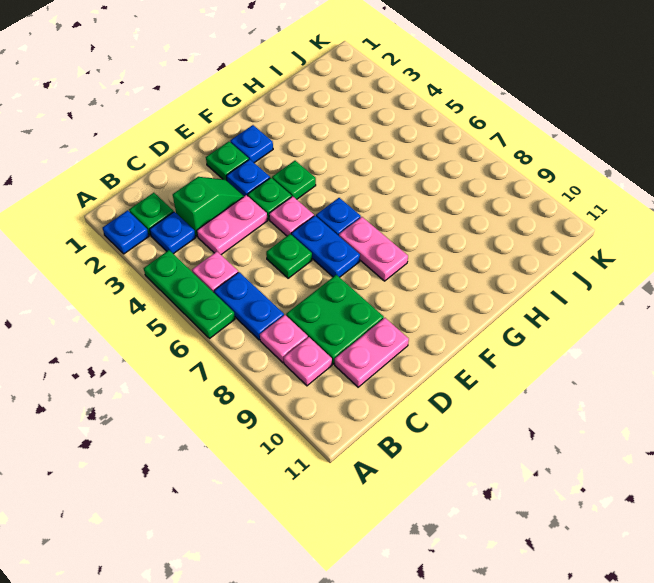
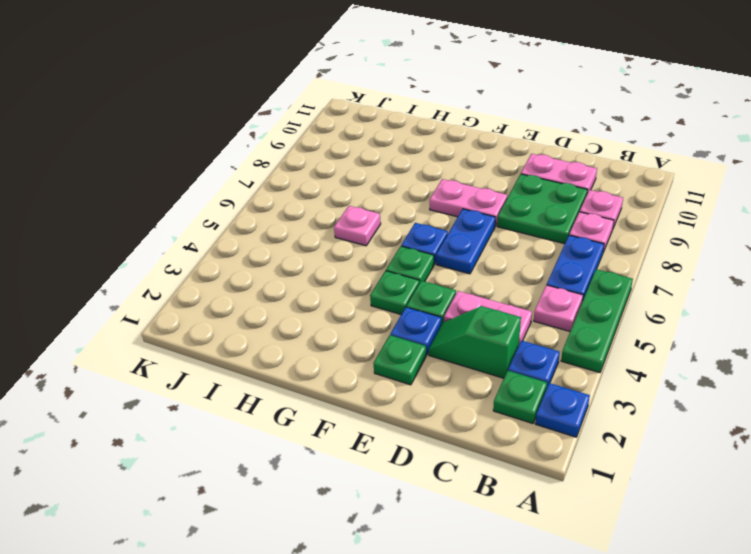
green plate D6 level 1 -> green plate F5 level 1
pink plate E5 level 1 -> pink plate H6 level 1
blue plate F2 level 1 -> none
pink plate F7:F8 level 1 -> pink plate E8:F8 level 1

